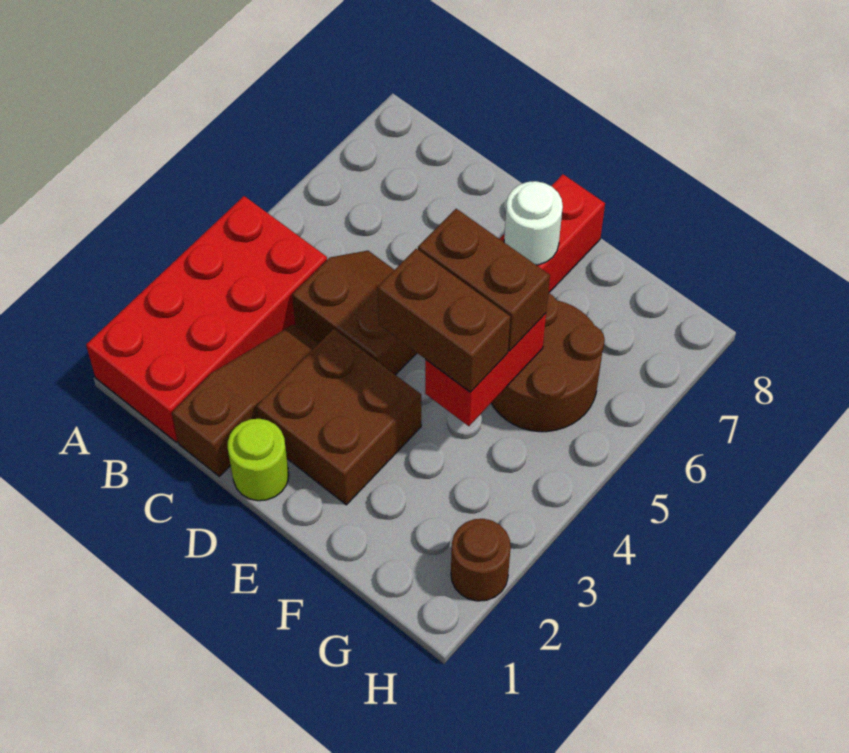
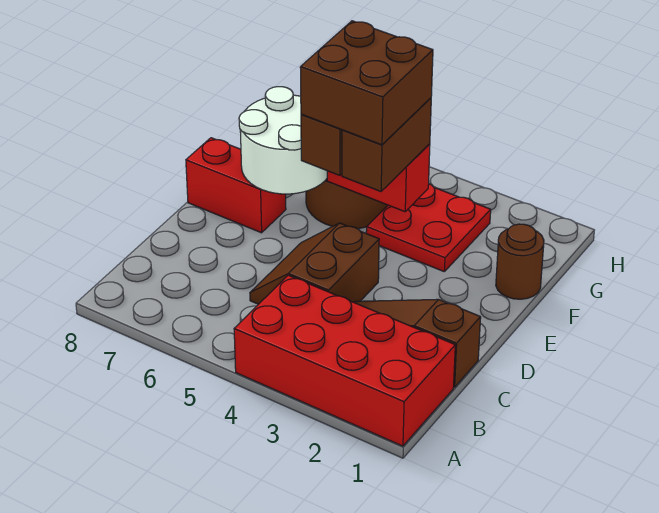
lime round brick D1 level 1 -> none
brown brick D2:E3 level 1 -> brown brick E4:F5 level 4
white round brick E7 level 2 -> white round brick E6:F7 level 2
none -> red plate F3:G4 level 1
brown round brick H2 level 1 -> brown round brick F1 level 1

